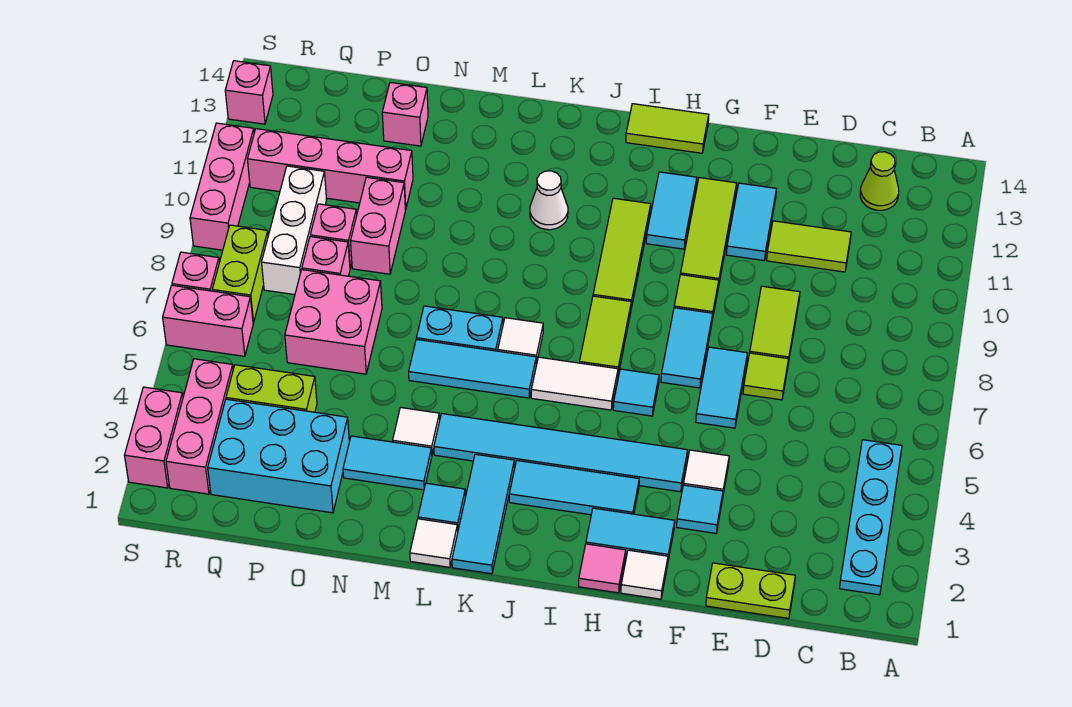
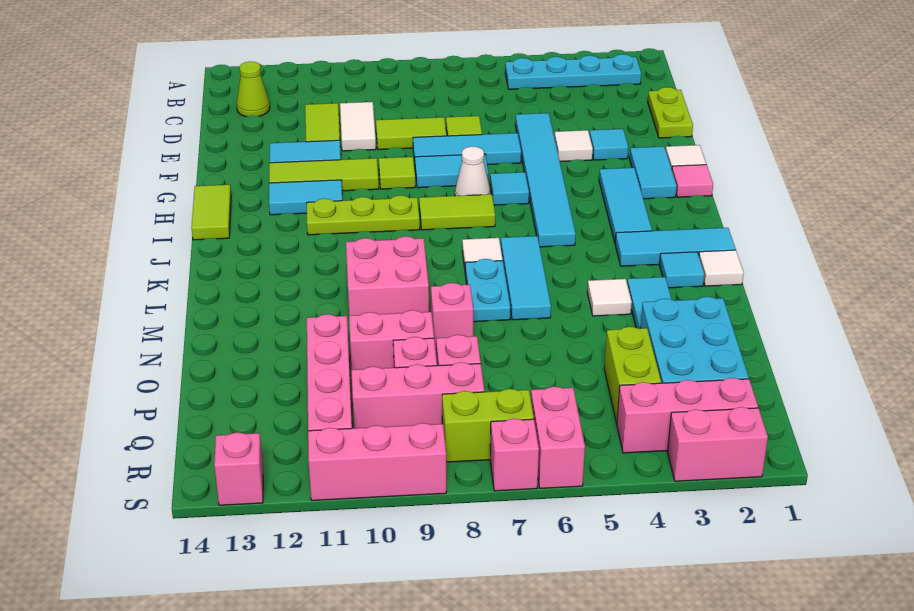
cyan tile F6:F7 level 1 -> cyan tile F6:F8 level 1
cyan tile G4:L4 level 1 -> cyan tile E5:J5 level 1
white tile I6:J6 level 1 -> white tile D10:E10 level 1
lime tile I9:I11 level 1 -> lime plate I9:I11 level 1
white cone K11 level 1 -> white cone H7 level 1
pink brick O6:P7 level 1 -> pink brick L9:M10 level 1
pink brick O13 level 1 -> pink brick N8 level 1
white brick Q8:Q10 level 1 -> pink brick Q8:Q10 level 1

